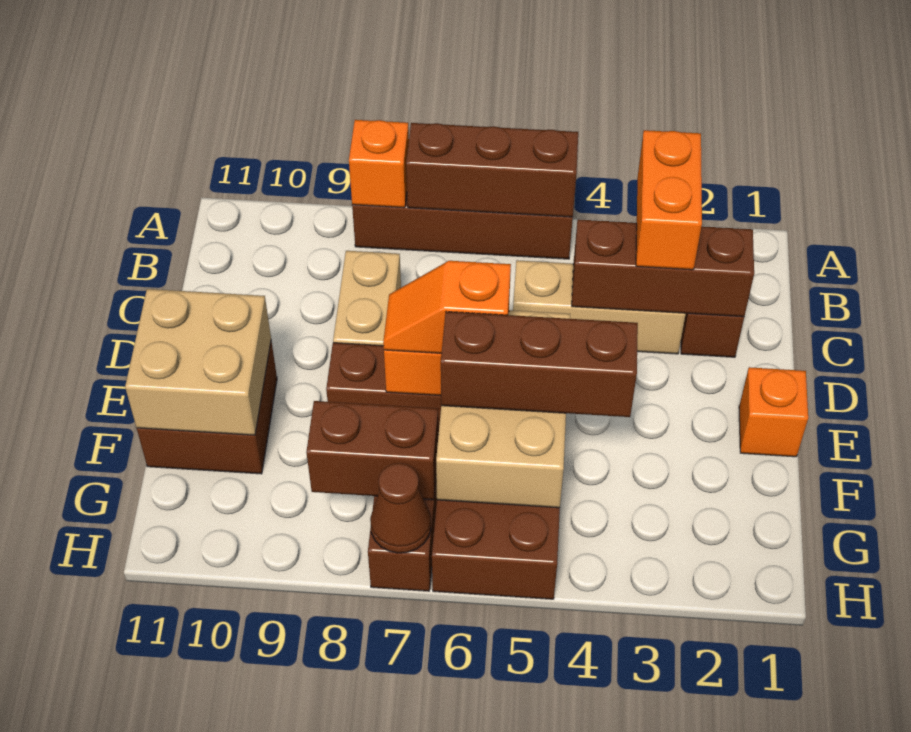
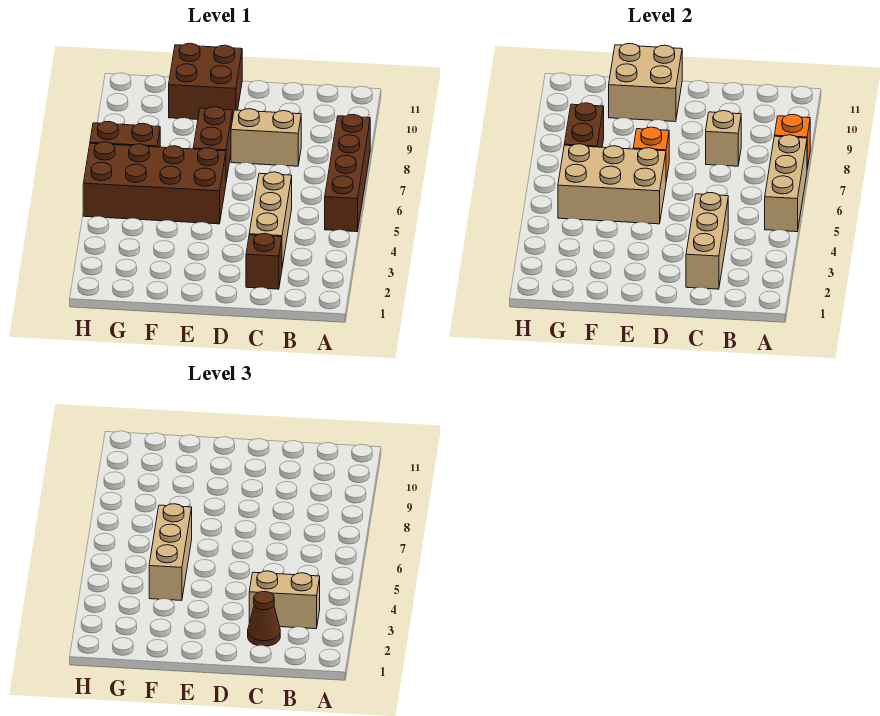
brown brick A5:A7 level 2 -> tan brick A5:A7 level 2
orange brick B3:C3 level 3 -> tan brick B3:C3 level 3
brown brick C2:C4 level 2 -> tan brick C2:C4 level 2
none -> tan brick C8 level 2
orange brick E1 level 1 -> none
orange slope E6:E7 level 3 top 6 -> none
brown brick F4:F6 level 3 -> tan brick F4:F6 level 3
brown cone H7 level 2 -> brown cone C2 level 3

